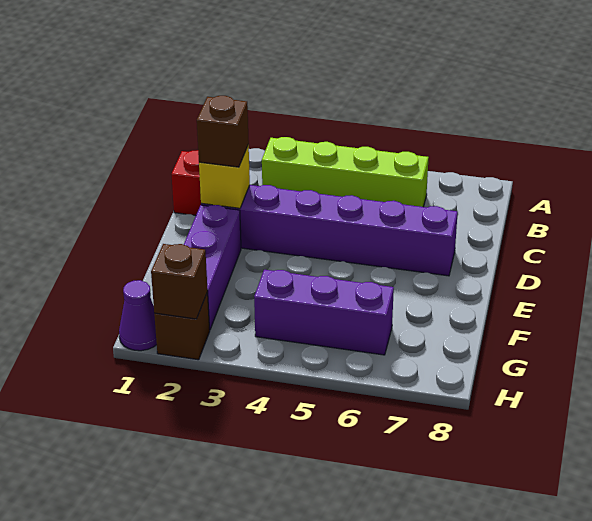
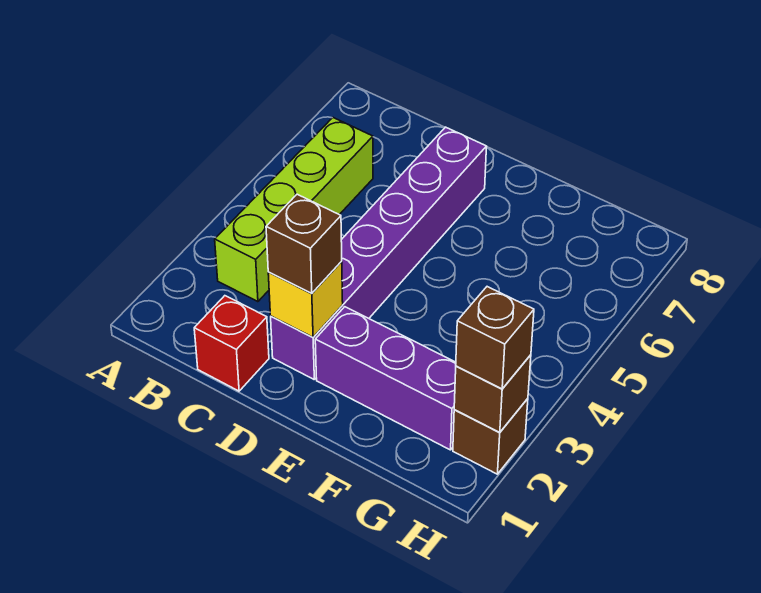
purple brick G4:G6 level 1 -> none
purple cone H1 level 1 -> none
none -> brown brick H2 level 3

